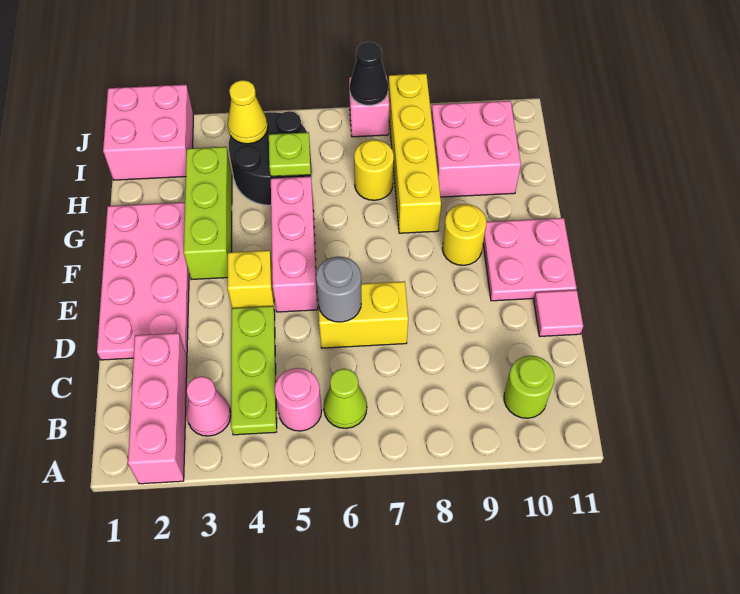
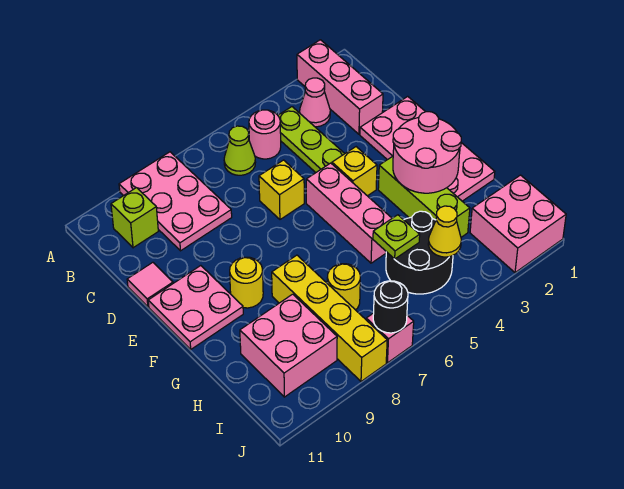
none -> pink plate A8:C9 level 1
lime round brick B10 level 1 -> lime brick B10 level 1
yellow brick D6:D7 level 1 -> yellow brick D6 level 1
grey round brick D6 level 2 -> none
none -> pink round brick F2:G3 level 2
black cone J7 level 2 -> black round brick J7 level 2

